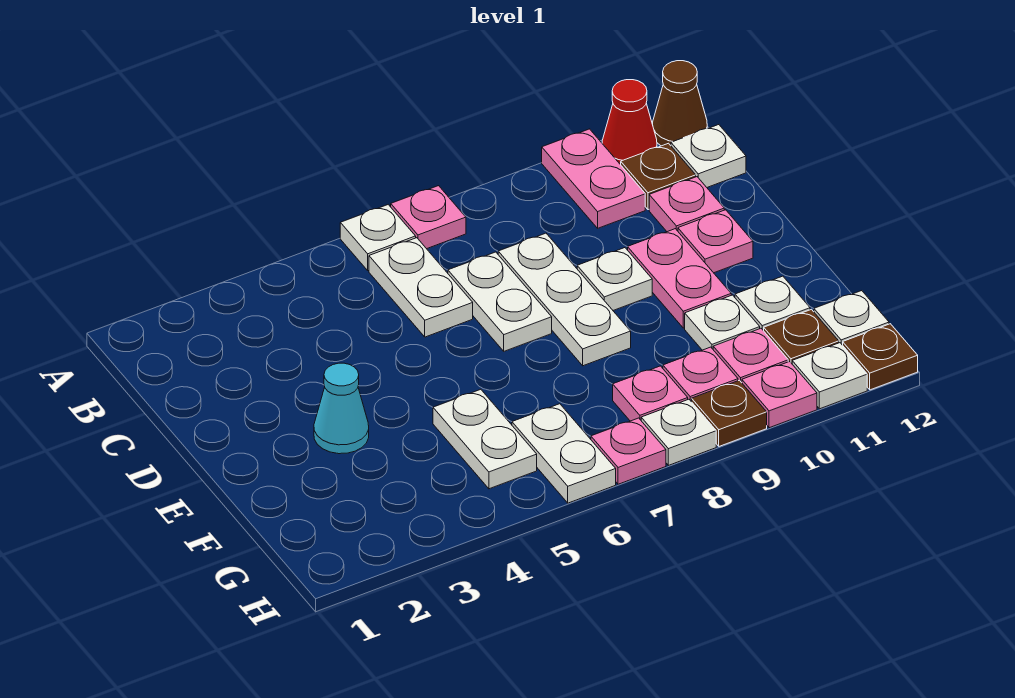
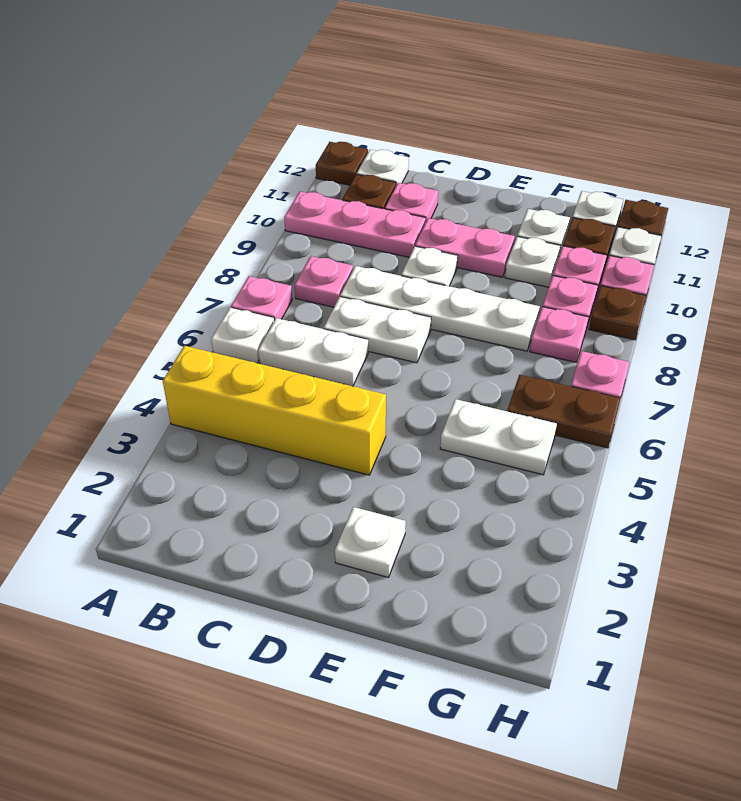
none -> yellow brick A4:D4 level 1
pink plate A10:B10 level 1 -> pink plate A10:C10 level 1
red cone A11 level 1 -> none
brown cone A12 level 1 -> brown plate A12 level 1
white plate C8:E8 level 1 -> white plate C8:F8 level 1
pink plate D11 level 1 -> pink plate B8 level 1
cyan cone E3 level 1 -> none
white plate G6:H6 level 1 -> brown plate G6:H6 level 1
white plate H8 level 1 -> white plate E2 level 1

